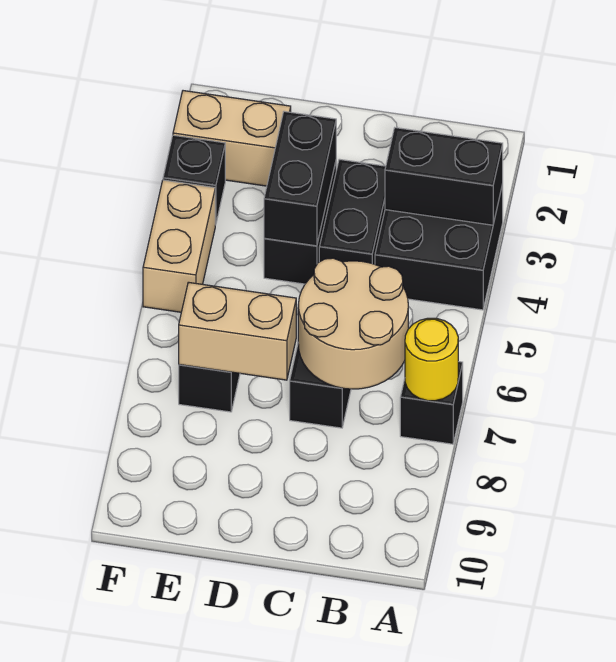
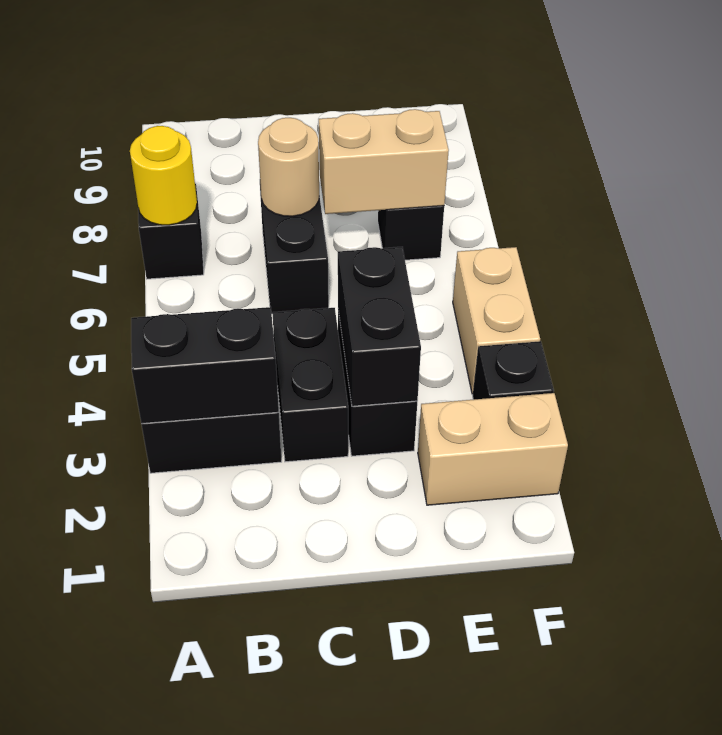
tan round brick B6:C7 level 2 -> tan round brick C7 level 2

